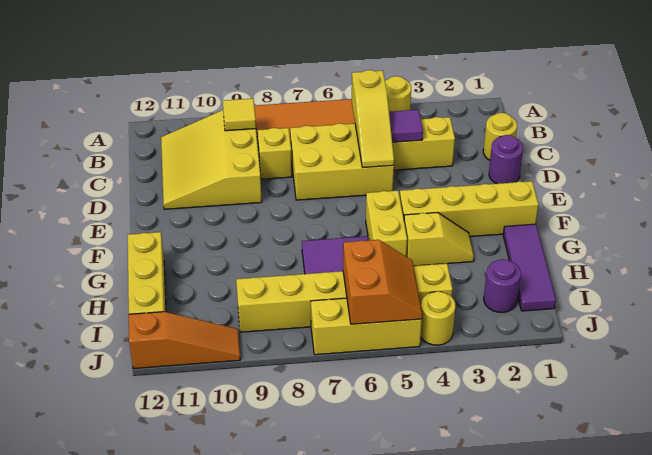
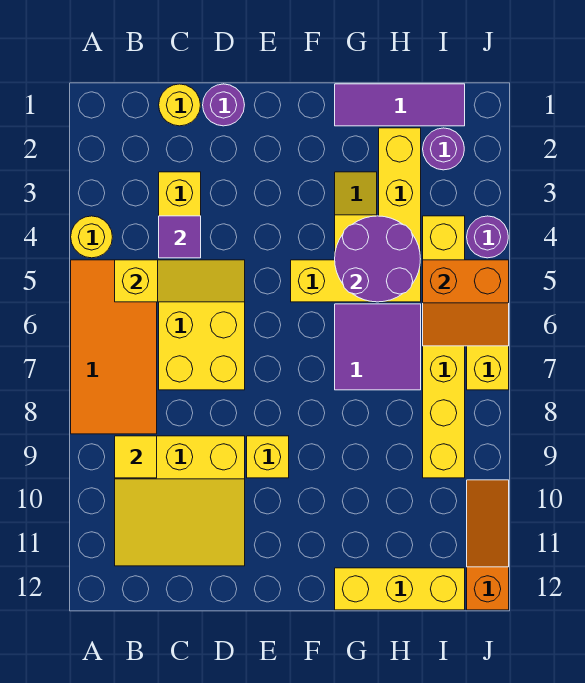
yellow brick C8 level 1 -> yellow brick E9 level 1
yellow brick F1:F4 level 1 -> yellow brick H2:H5 level 1
none -> purple round brick G4:H5 level 2
orange slope I5:J6 level 2 top 6 -> orange slope I5:J6 level 2 top 5
yellow round brick J4 level 1 -> purple round brick J4 level 1

